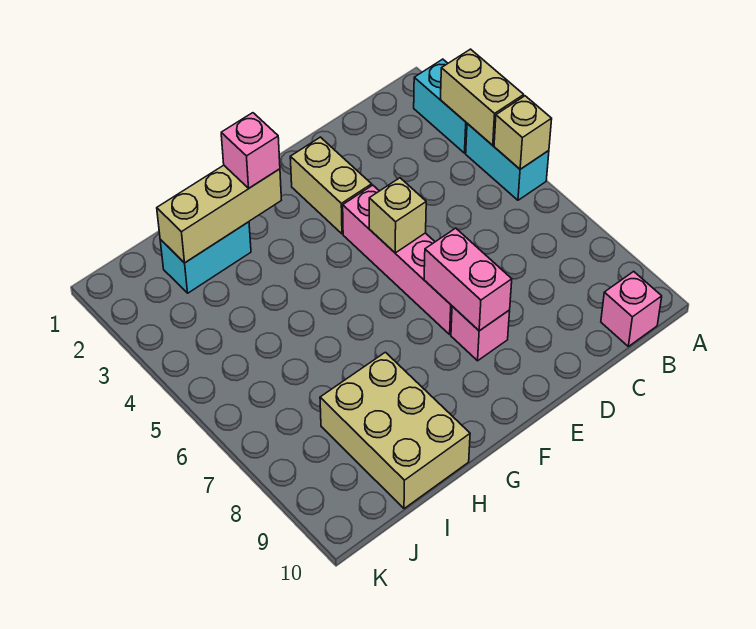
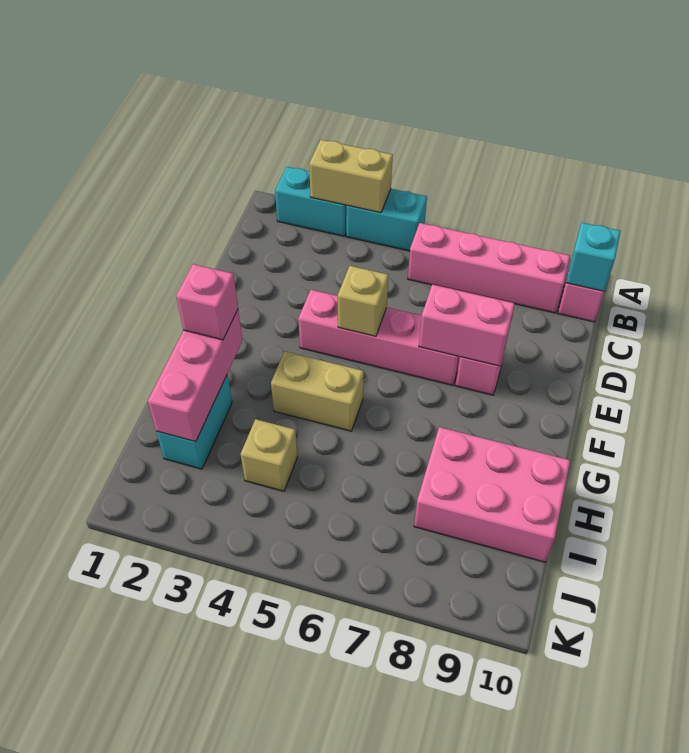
tan brick A5 level 2 -> tan brick I4 level 1
none -> pink brick B6:B9 level 1
none -> cyan brick B10 level 2
tan brick E2:E3 level 1 -> tan brick G4:G5 level 1
tan brick G2:I2 level 2 -> pink brick G2:I2 level 2
tan brick H8:I10 level 1 -> pink brick H8:I10 level 1

